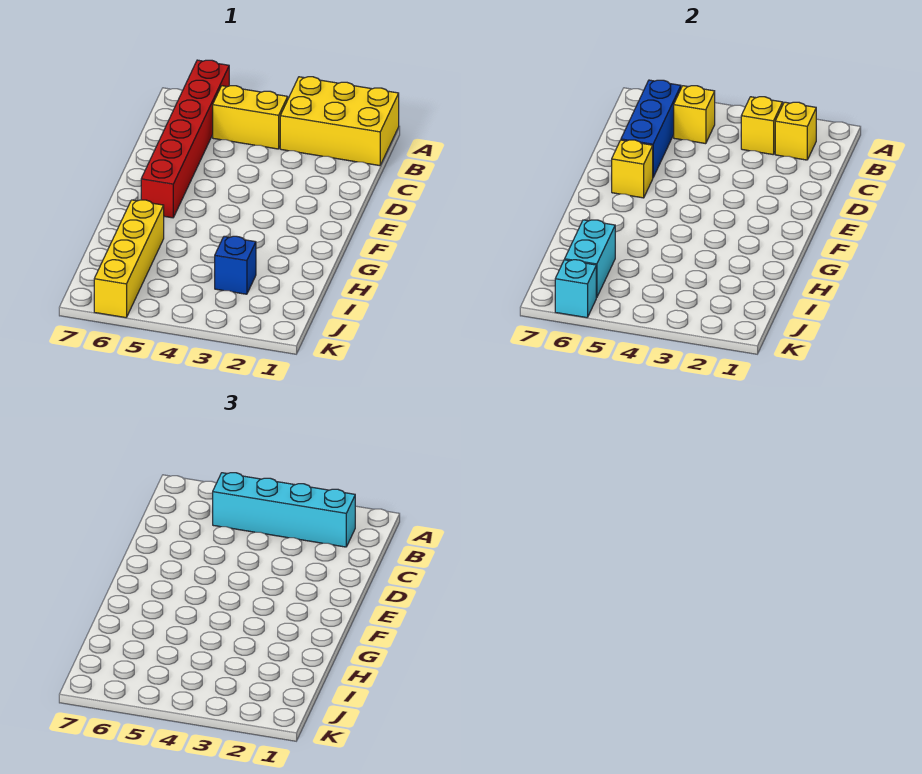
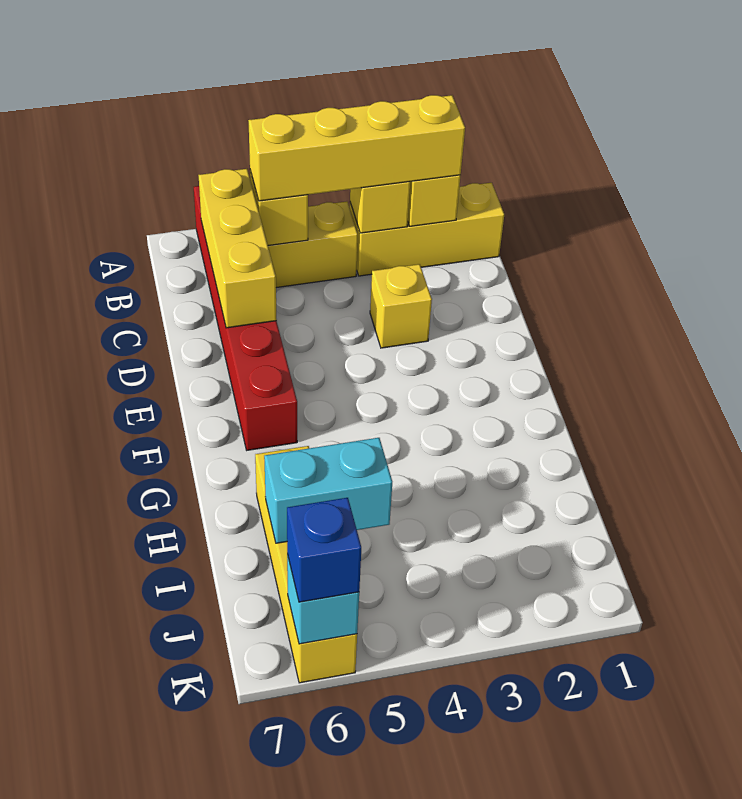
yellow brick A1:B3 level 1 -> yellow brick B1:B3 level 1
cyan brick B2:B5 level 3 -> yellow brick B2:B5 level 3
blue brick B6:D6 level 2 -> yellow brick B6:D6 level 2
yellow brick E6 level 2 -> yellow brick D3 level 1
blue brick I3 level 1 -> blue brick K6 level 3
cyan brick I6:J6 level 2 -> cyan brick I5:I6 level 2

